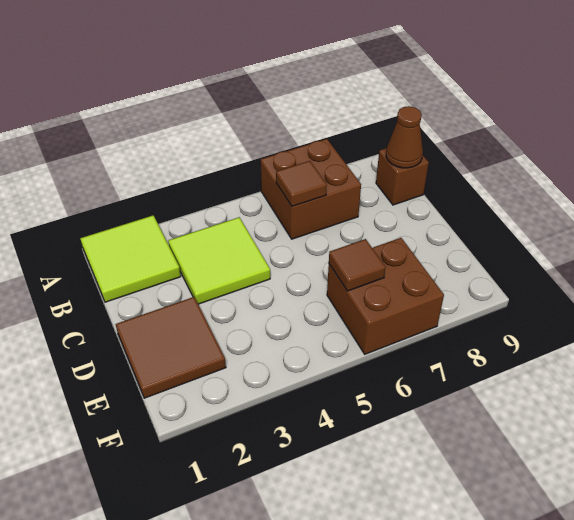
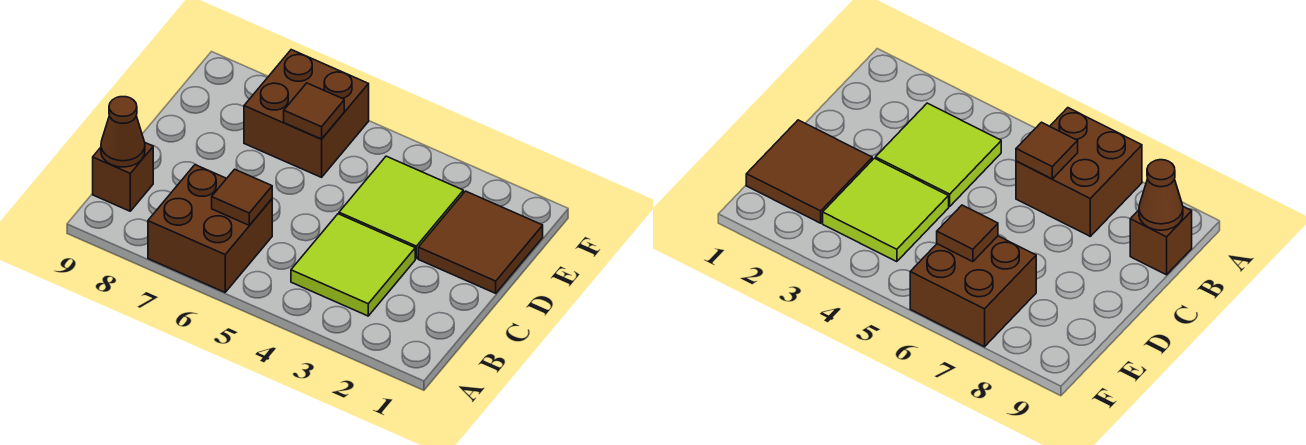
lime tile A1:B2 level 1 -> lime tile D3:E4 level 1

